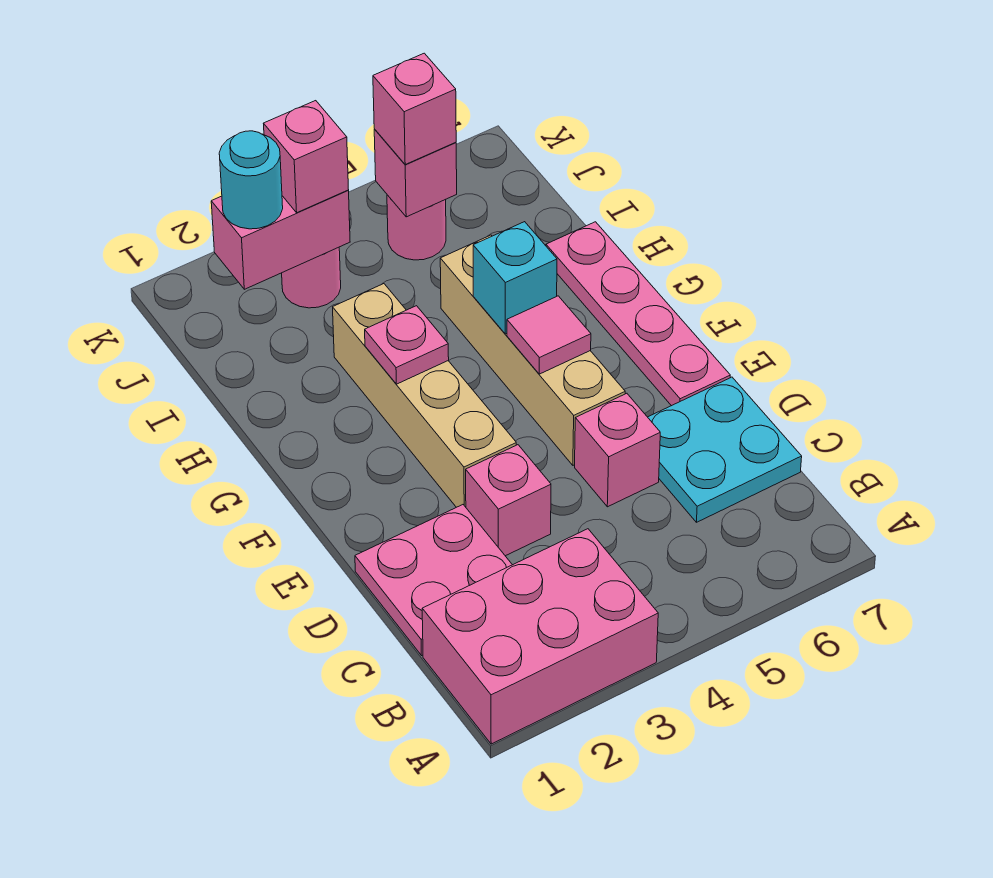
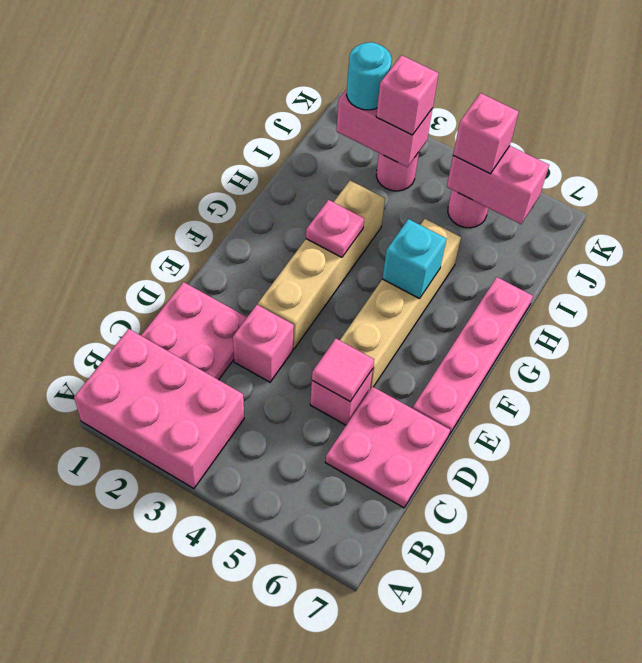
cyan plate C6:D7 level 1 -> pink plate C6:D7 level 1
pink tile F5 level 2 -> pink tile D5 level 2
pink brick J5 level 2 -> pink brick J5:J6 level 2

